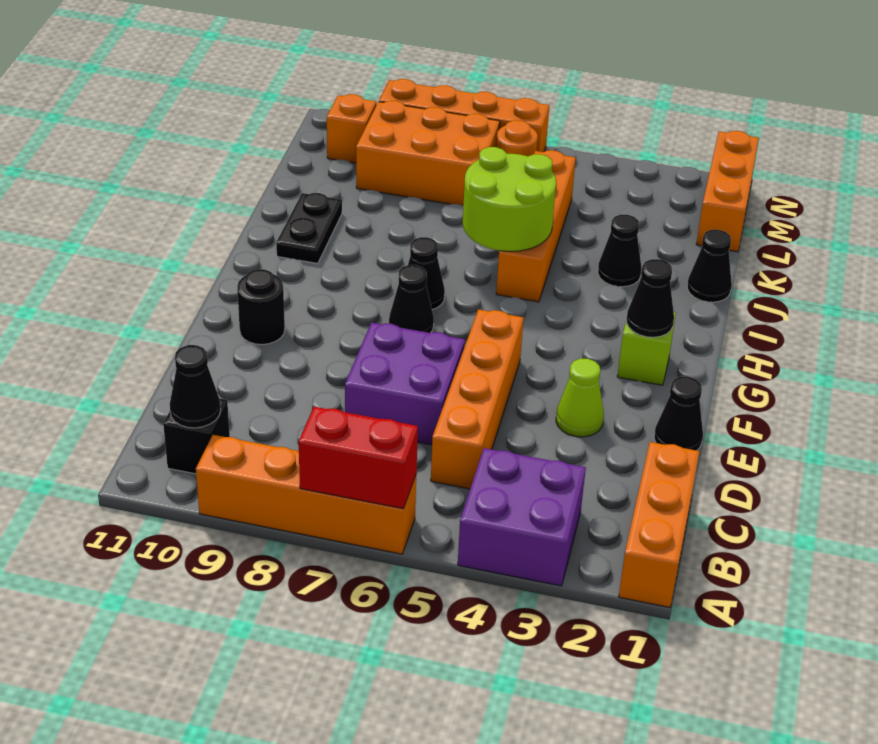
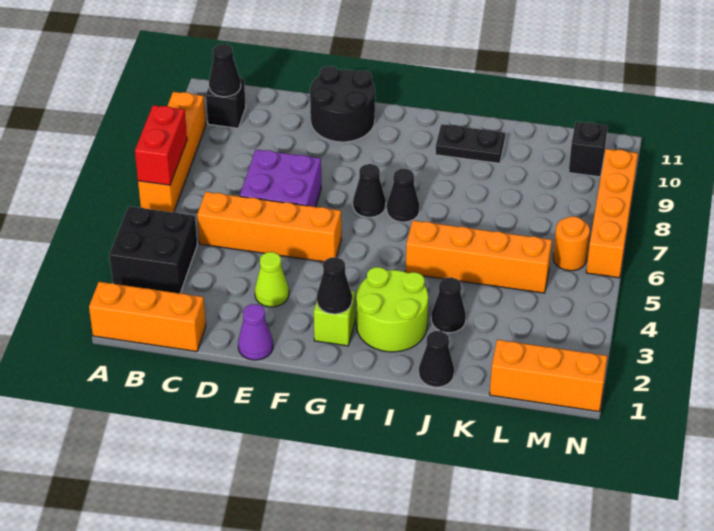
purple brick A3:B4 level 1 -> black brick A3:B4 level 1
black cone E1 level 1 -> purple cone E1 level 1
black round brick F10 level 1 -> black round brick E10:F11 level 1
lime round brick I5:J6 level 2 -> lime round brick H2:I3 level 1
orange brick L7:M9 level 1 -> none
orange brick M10 level 1 -> black brick M10 level 1

